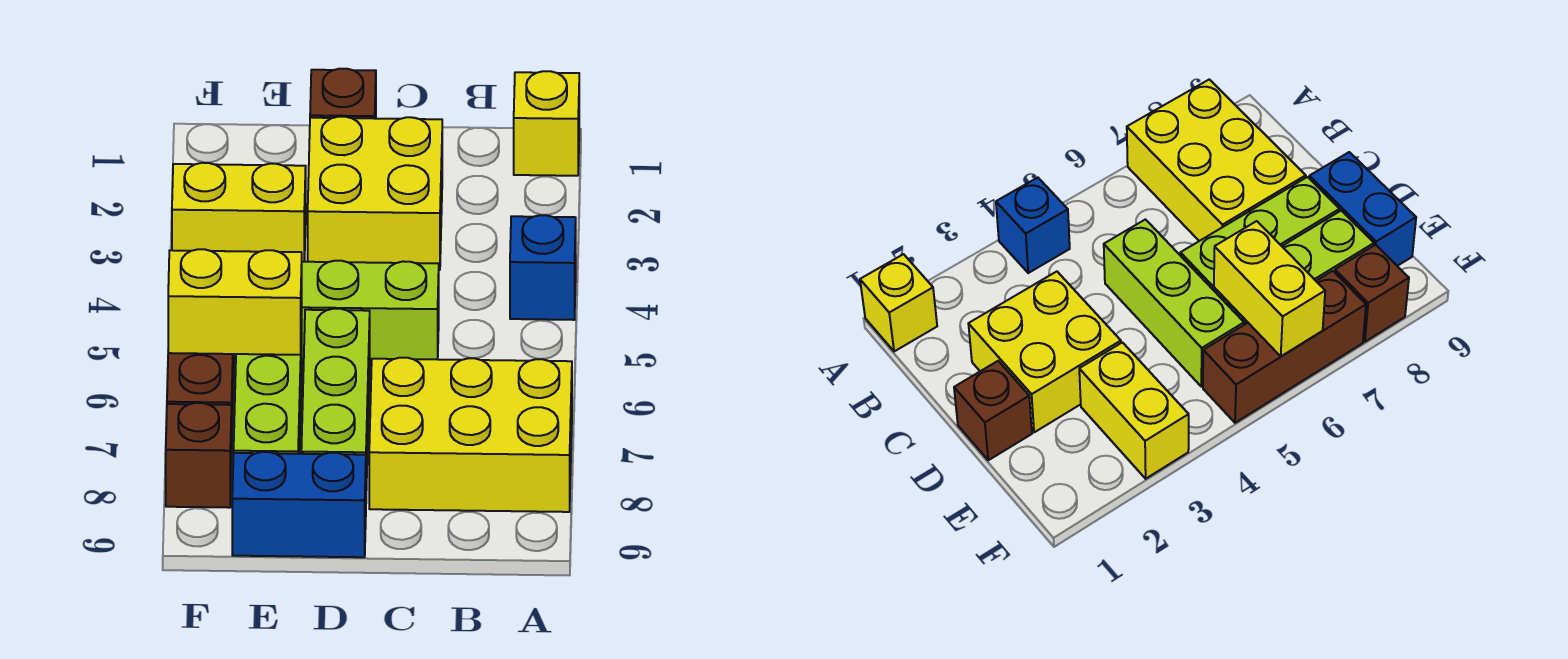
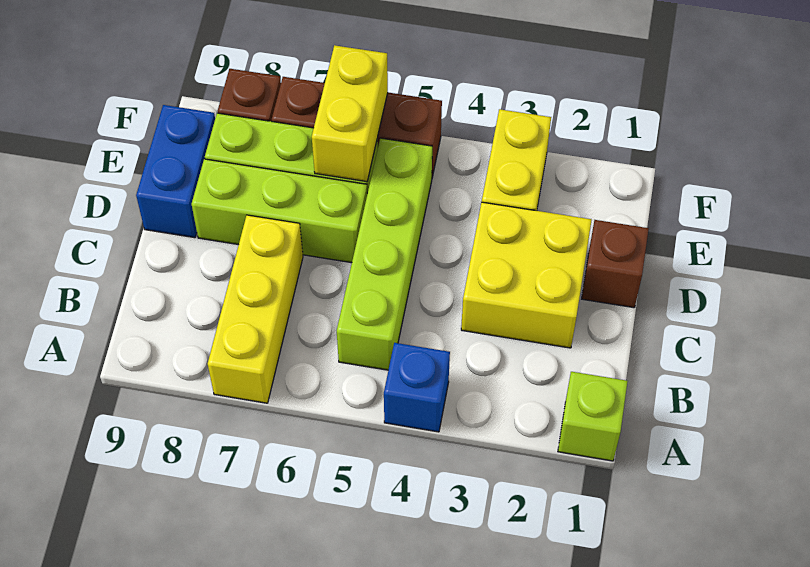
yellow brick A1 level 1 -> lime brick A1 level 1
yellow brick A7:C8 level 1 -> yellow brick A7:C7 level 1
lime brick C5:E5 level 1 -> lime brick B5:E5 level 1

